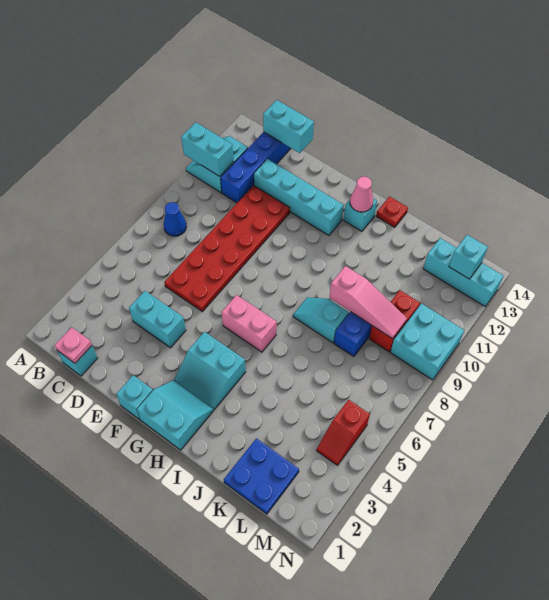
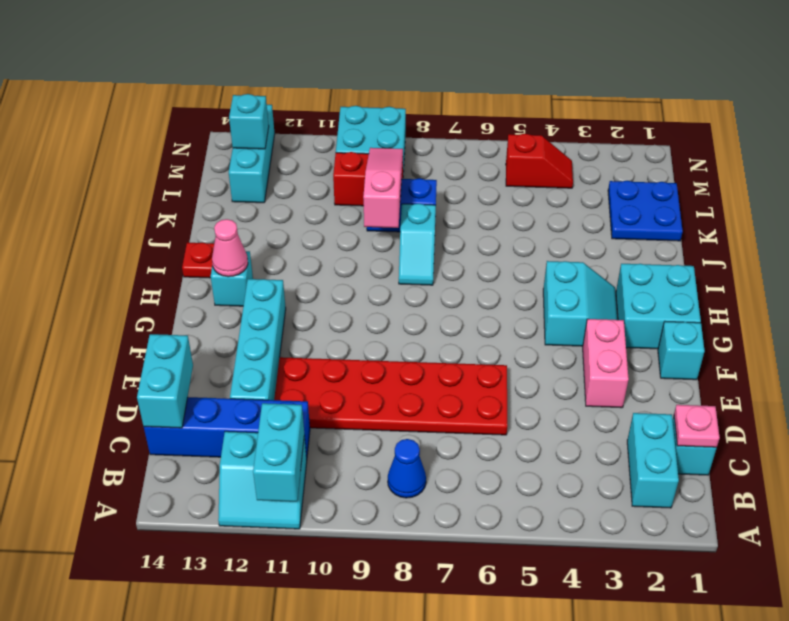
cyan brick D4:E4 level 1 -> cyan brick B2:C2 level 1
cyan slope G1:H2 level 1 top 1 -> cyan brick G1:H2 level 1
pink brick G6:H6 level 1 -> pink brick E3:F3 level 1

